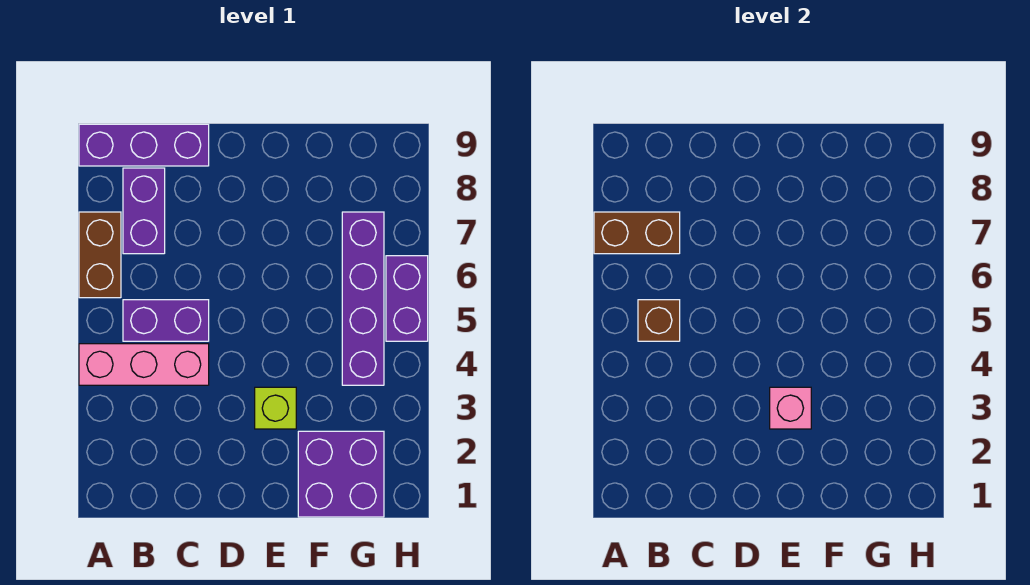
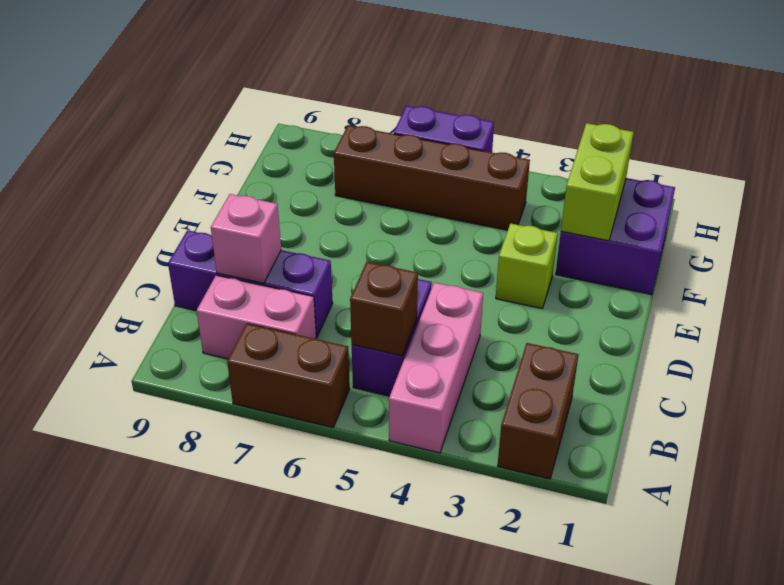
brown brick A7:B7 level 2 -> brown brick A2:B2 level 1
purple brick A9:C9 level 1 -> purple brick C7:C9 level 1
purple brick B7:B8 level 1 -> pink brick B7:B8 level 1
pink brick E3 level 2 -> pink brick C8 level 2
none -> lime brick F2:G2 level 2
purple brick G4:G7 level 1 -> brown brick G4:G7 level 1

